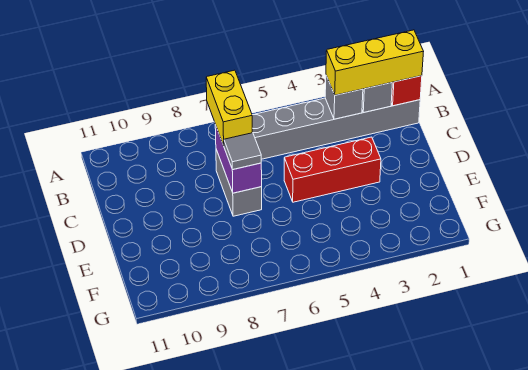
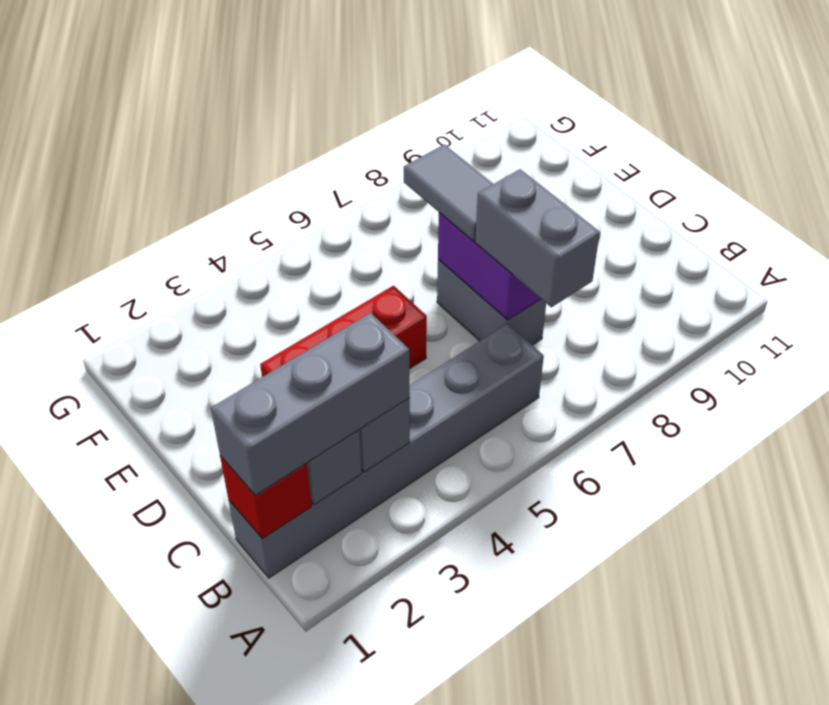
yellow brick B1:B3 level 3 -> grey brick B1:B3 level 3
yellow brick B7:C7 level 3 -> grey brick B7:C7 level 3
grey tile D7 level 3 -> grey tile D7:E7 level 3

